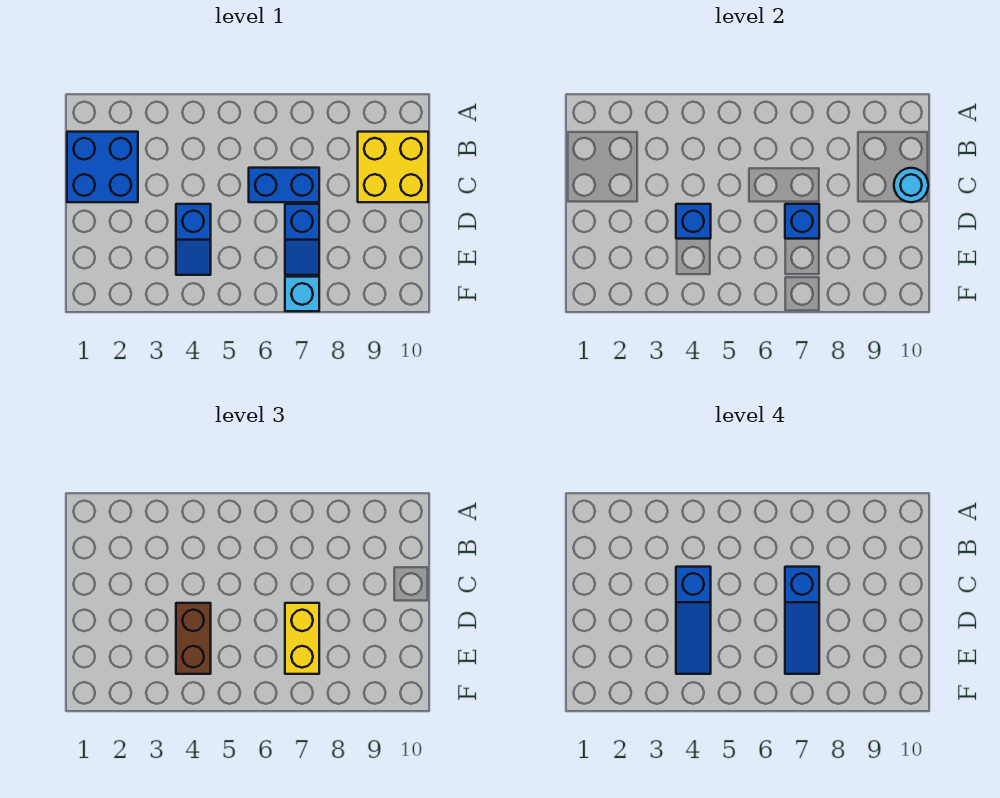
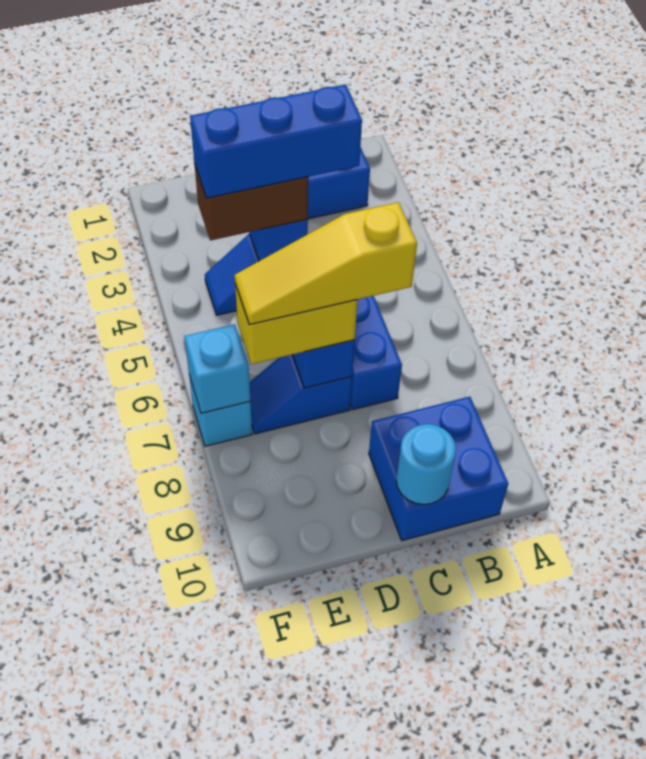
yellow brick B9:C10 level 1 -> blue brick B9:C10 level 1
blue slope C4:E4 level 4 top C -> blue brick C4:E4 level 4
blue slope C7:E7 level 4 top C -> yellow slope C7:E7 level 4 top C
none -> cyan brick F7 level 2

